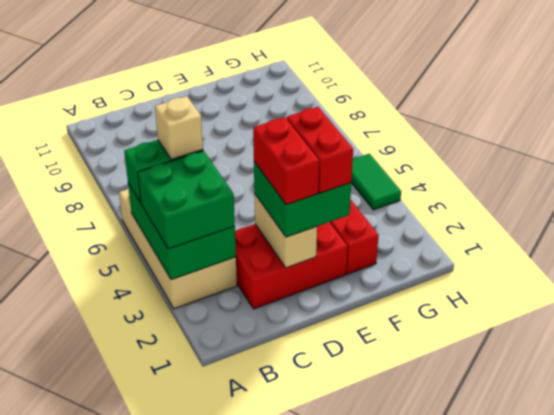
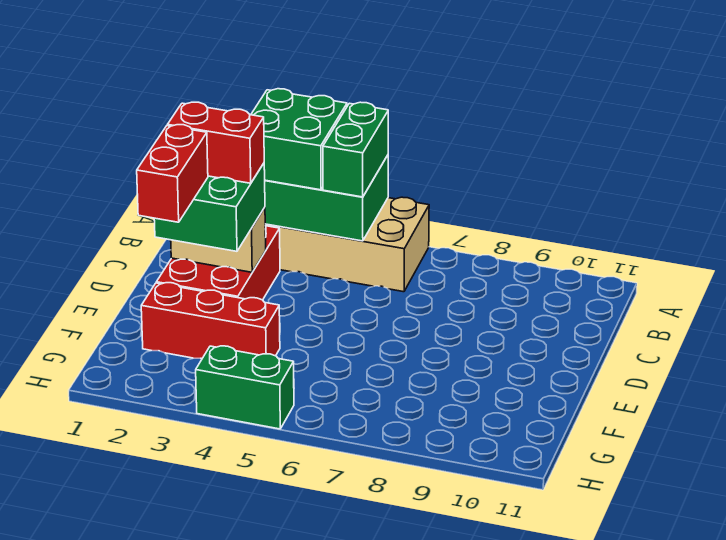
tan brick B5 level 4 -> none
red brick E2:E3 level 4 -> red brick E2:F2 level 4
green tile H4:H5 level 1 -> green brick H4:H5 level 1

